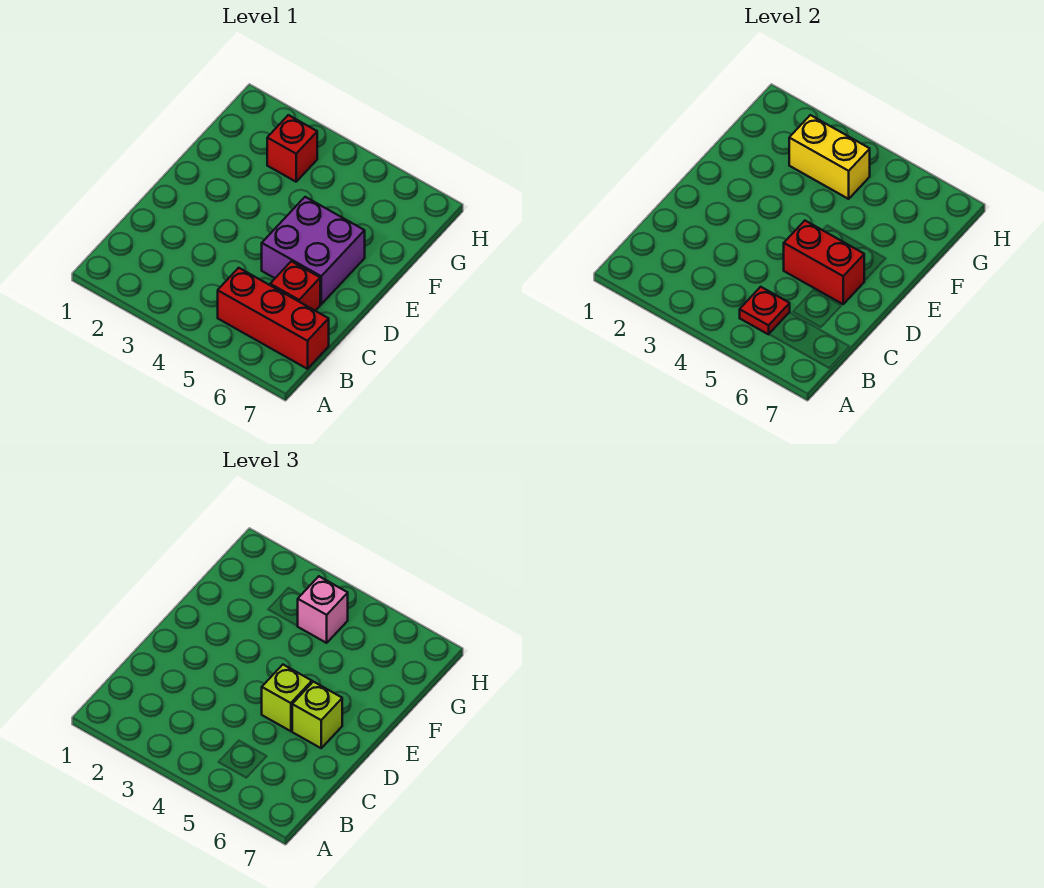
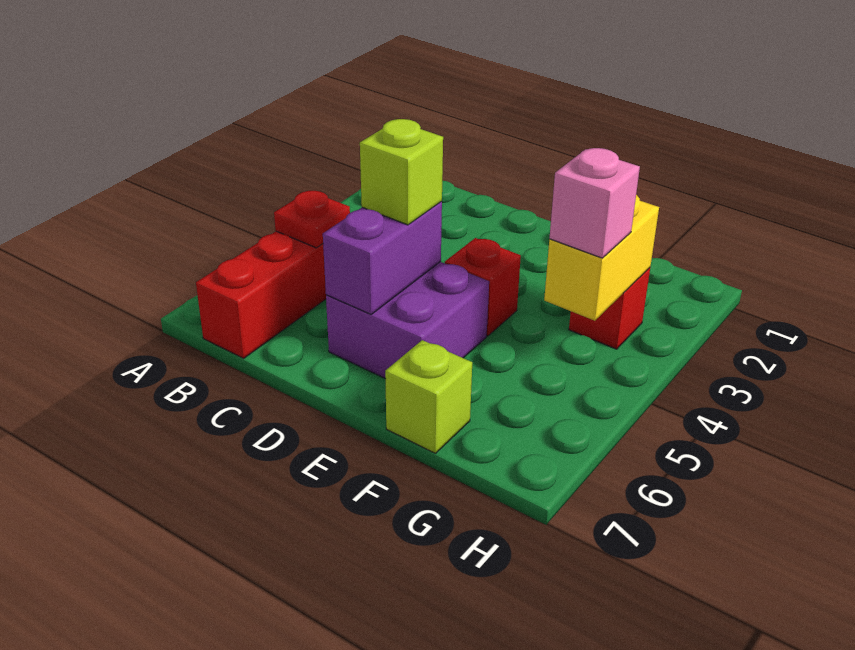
red brick C6 level 1 -> red brick E4 level 1
red brick D5:D6 level 2 -> purple brick D5:D6 level 2
lime brick D6 level 3 -> lime brick F7 level 1

